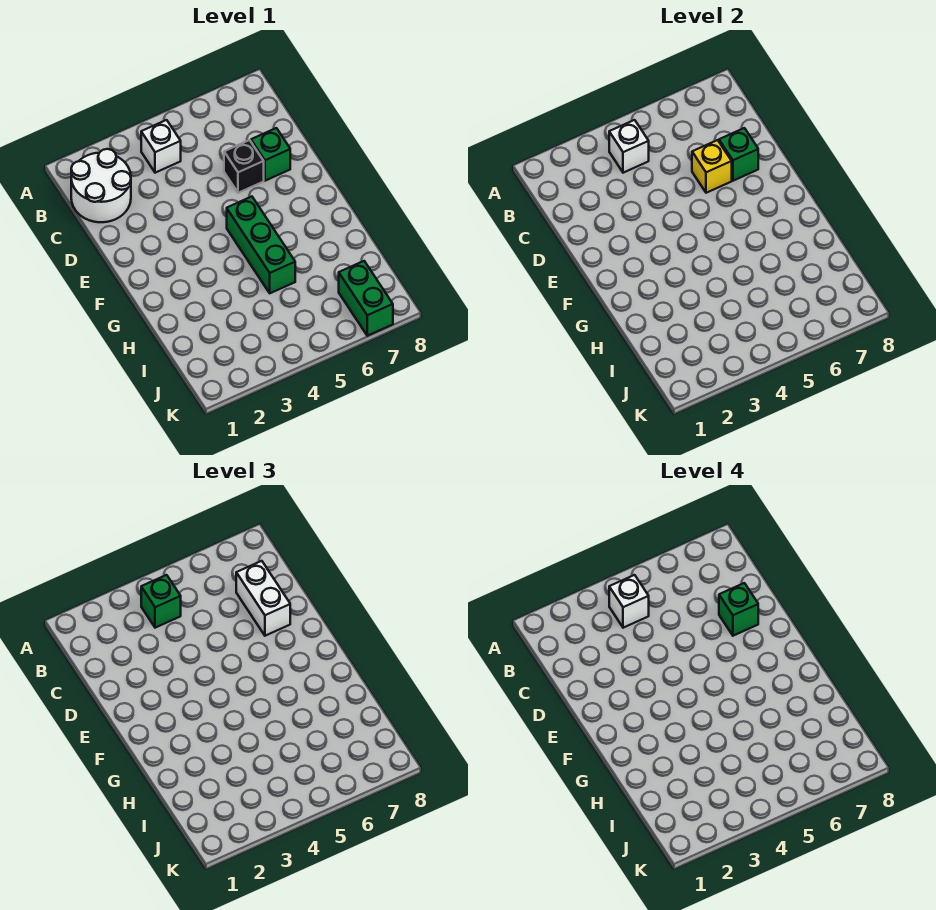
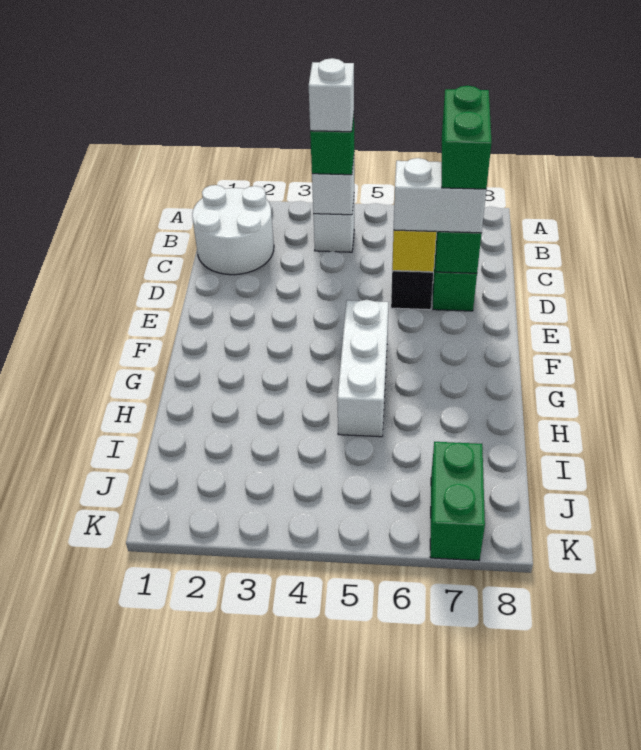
white brick C7:D7 level 3 -> white brick D6:D7 level 3
green brick D7 level 4 -> green brick C7:D7 level 4
green brick F5:H5 level 1 -> white brick F5:H5 level 1

